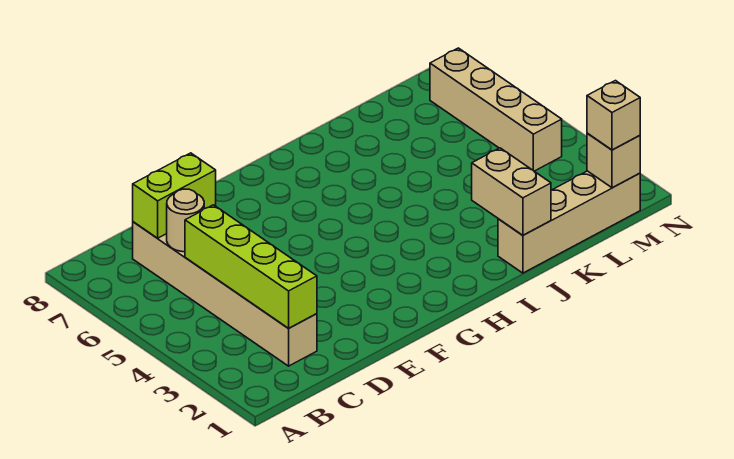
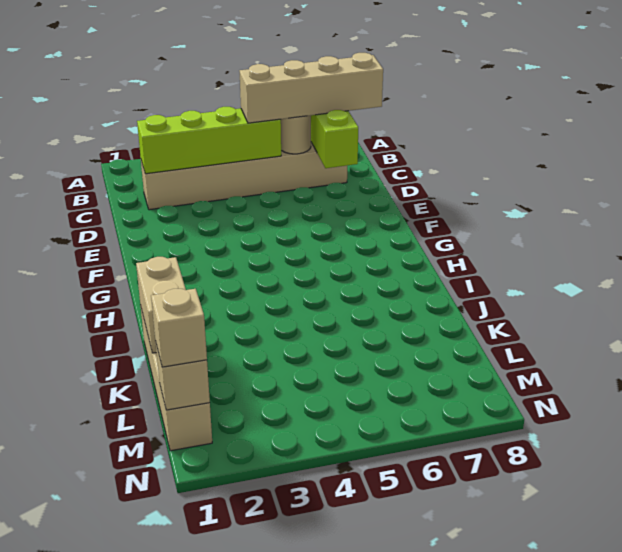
tan brick J1:J2 level 2 -> tan brick J1:K1 level 2
tan brick M4:M7 level 1 -> tan brick C5:C8 level 3

